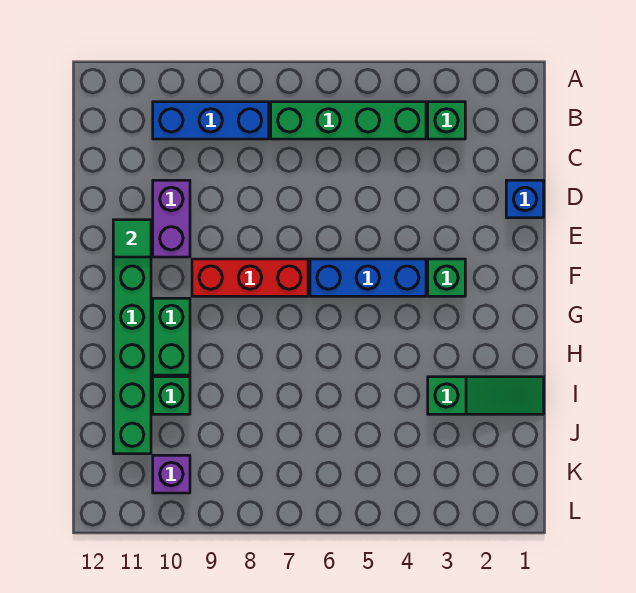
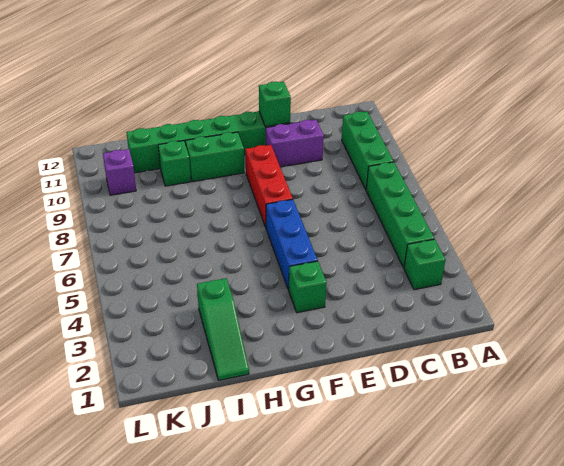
blue brick B8:B10 level 1 -> green brick B8:B10 level 1
blue brick D1 level 1 -> none
green tile E11 level 2 -> green brick E11 level 2

